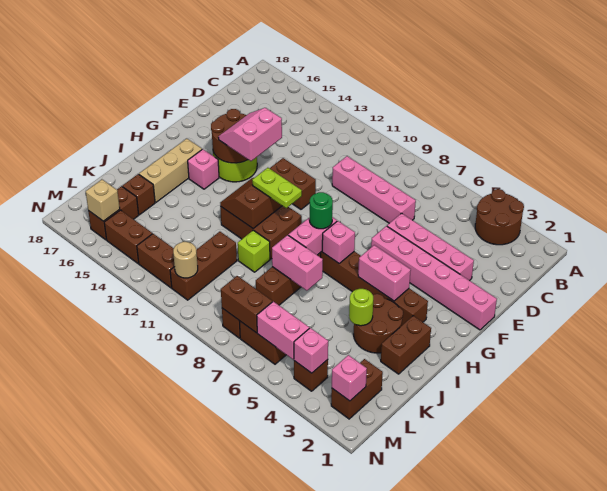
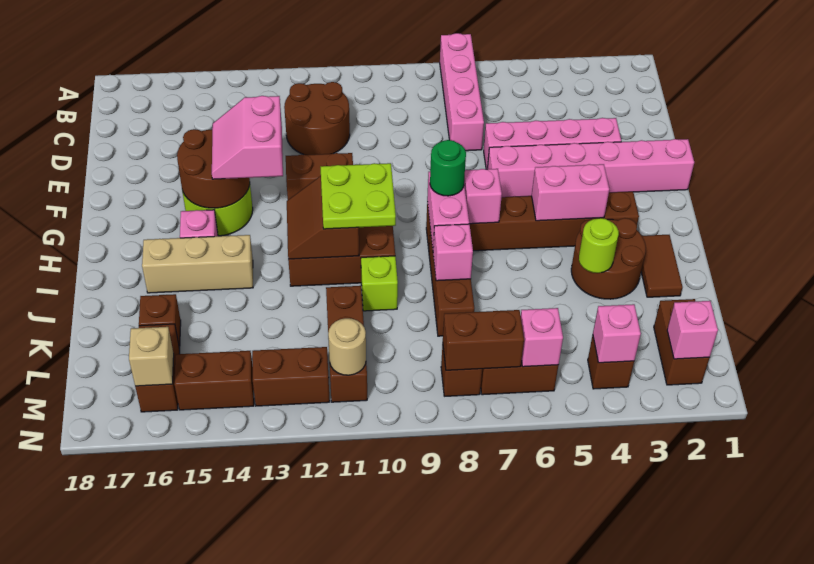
brown round brick A3:B4 level 1 -> brown round brick C11:D12 level 1
pink brick D7:D10 level 1 -> pink brick A7:D7 level 1
lime plate H10:H11 level 3 -> lime plate H10:I11 level 3
tan brick H16:J16 level 1 -> tan brick I14:I16 level 1
brown brick I2:J2 level 1 -> brown tile I2:J2 level 1
pink brick J7:J8 level 2 -> pink brick J8 level 2
pink brick M5:M6 level 2 -> pink brick M6 level 2

